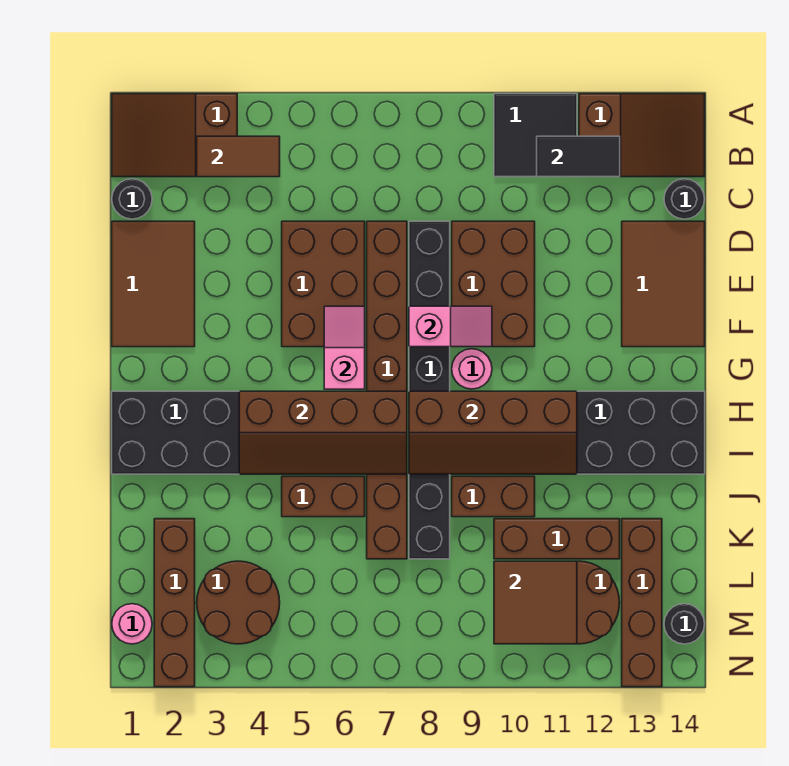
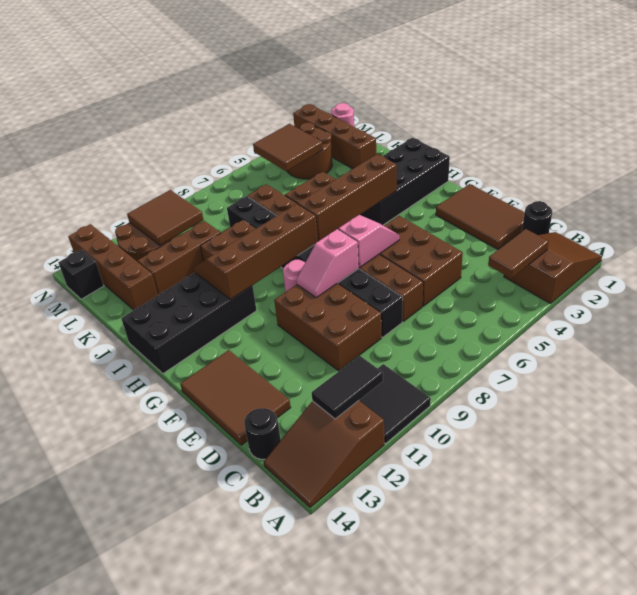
pink slope F6:G6 level 2 top G -> pink slope F6:F7 level 2 top 7
none -> brown tile L4:M5 level 2
black round brick M14 level 1 -> black brick M14 level 1

